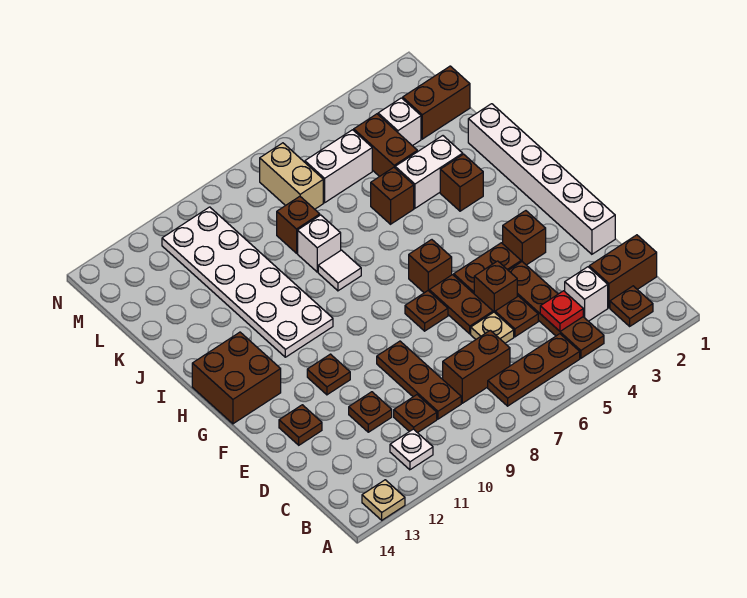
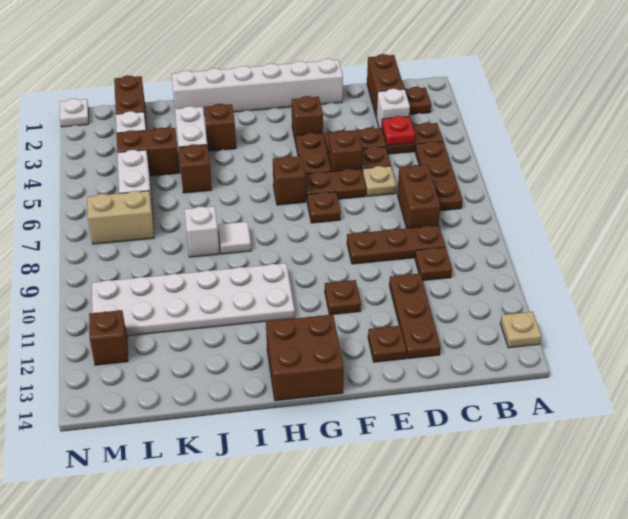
white plate B11 level 1 -> white plate N1 level 1
brown plate D11 level 1 -> brown plate D11:D13 level 1
brown brick K8 level 1 -> brown brick M12 level 1

